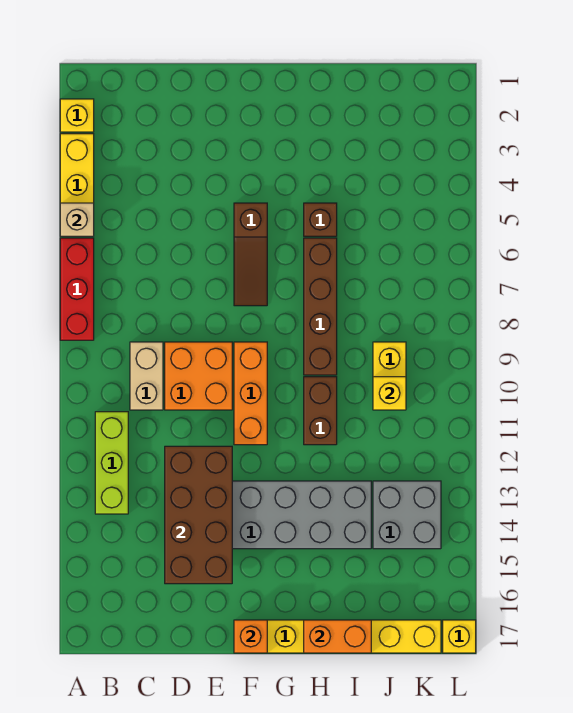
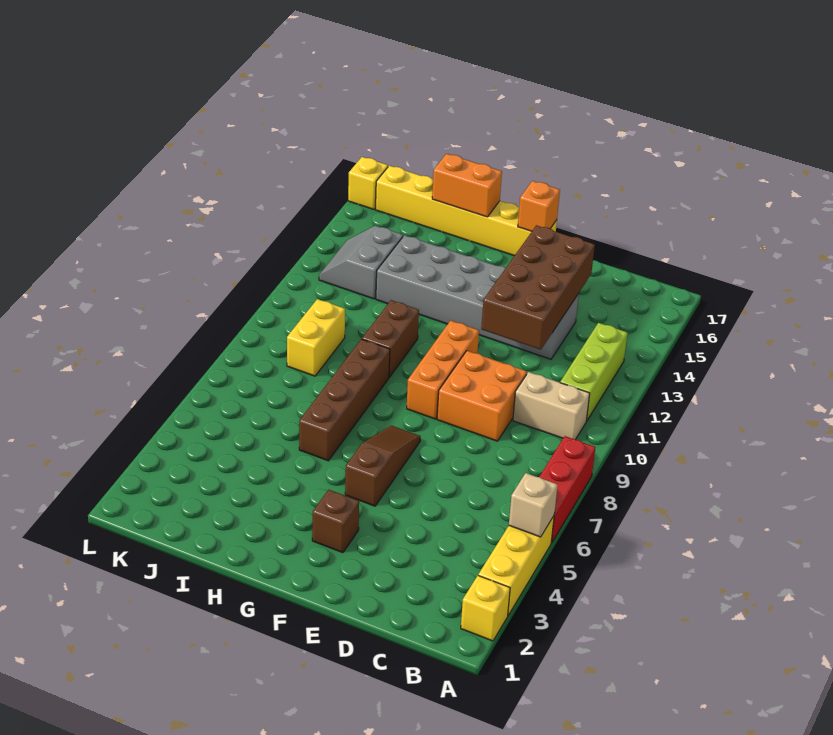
tan brick C9:C10 level 1 -> tan brick B10:C10 level 1
brown brick H5 level 1 -> brown brick F3 level 1
yellow brick J10 level 2 -> none
grey brick J13:K14 level 1 -> grey slope J13:K14 level 1 top J

